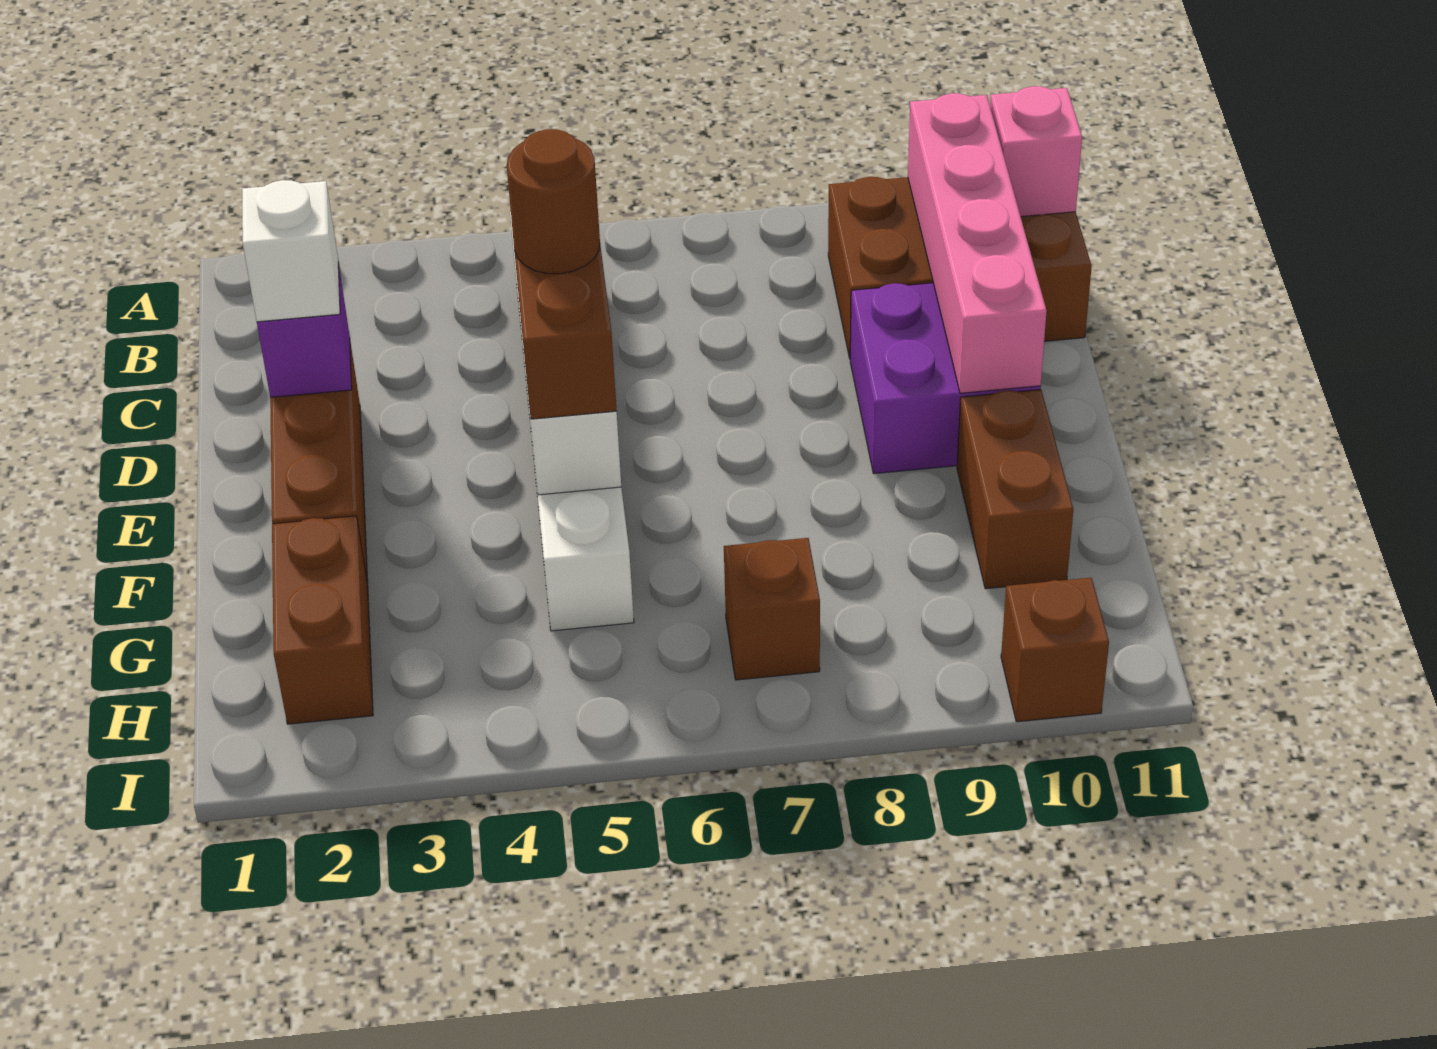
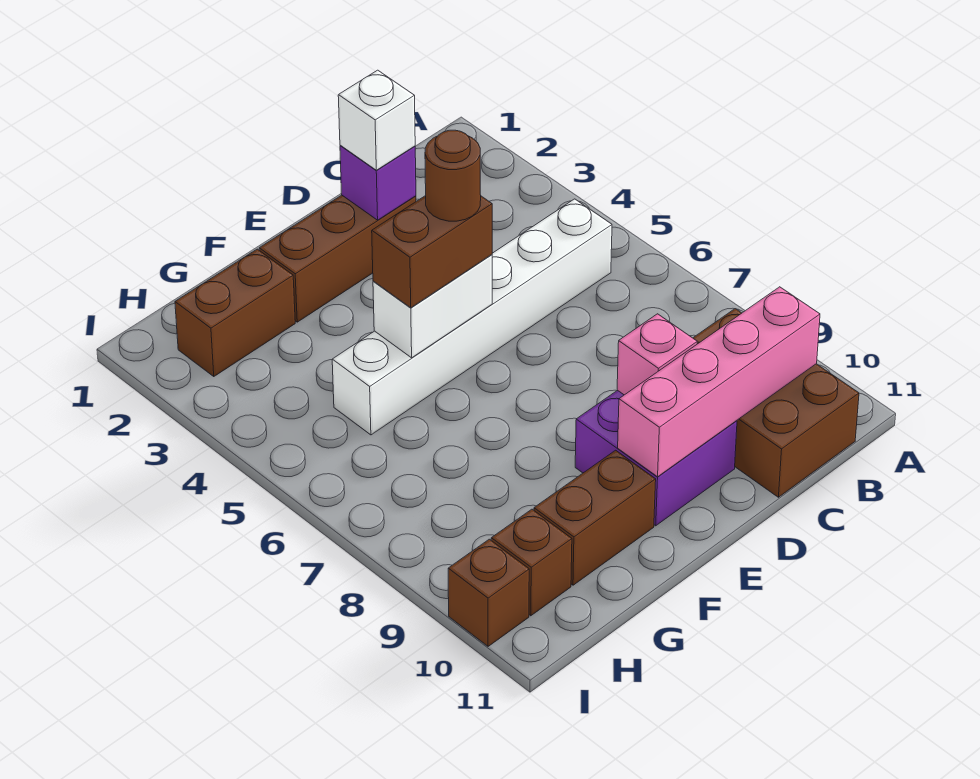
pink brick B11 level 2 -> pink brick D9 level 2
brown brick H7 level 1 -> brown brick H10 level 1

